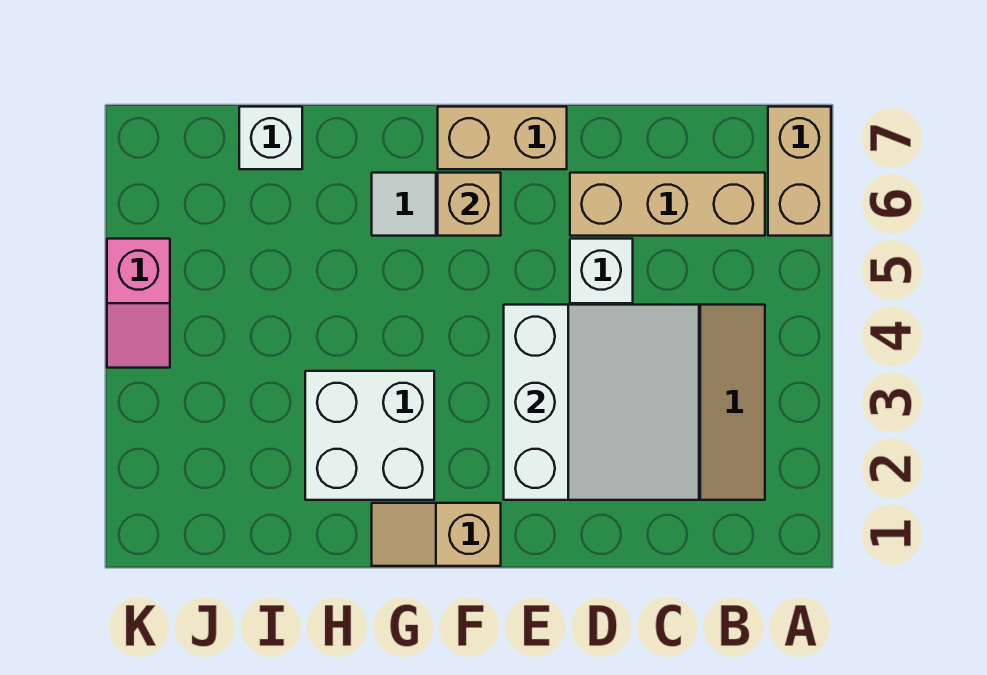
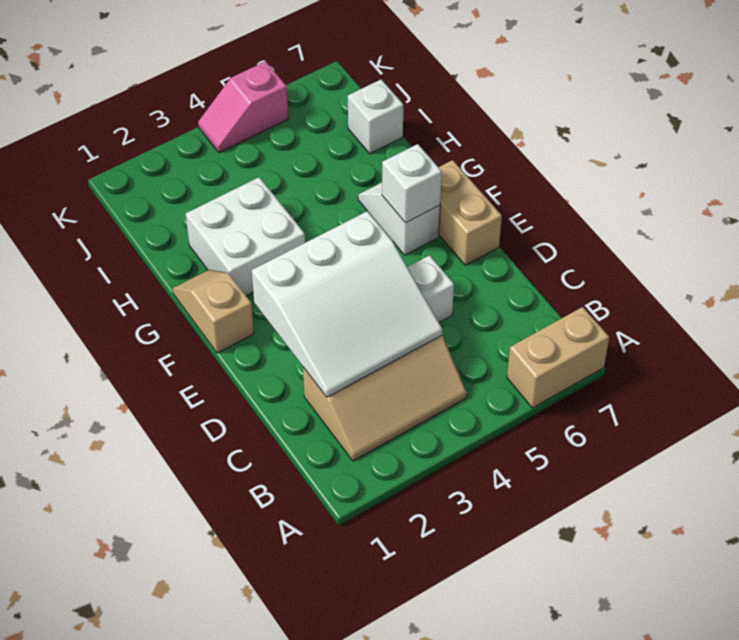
tan brick B6:D6 level 1 -> none
tan brick F6 level 2 -> white brick F6 level 2

